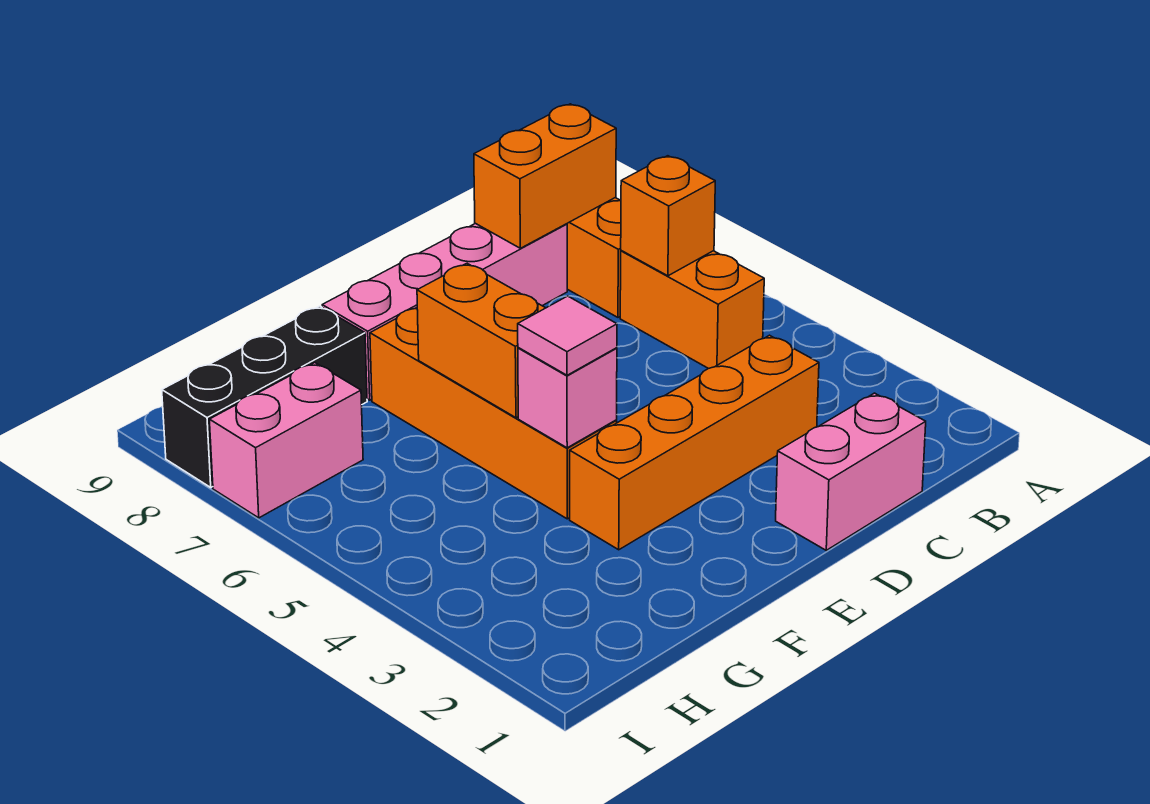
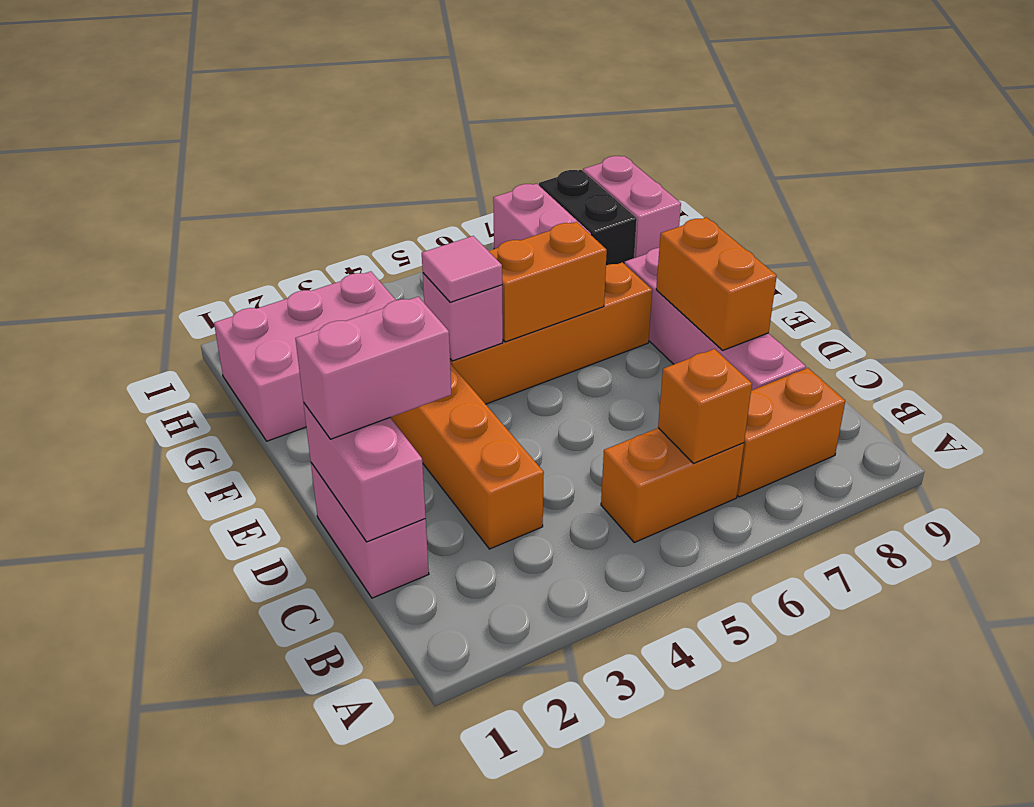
orange brick B8:C8 level 2 -> orange brick D8:E8 level 2
none -> pink brick C1:D1 level 2
none -> pink brick D1:D2 level 3
none -> pink brick G1:H3 level 1
black brick G8:I8 level 1 -> black brick H8:I8 level 1
none -> pink brick H9:I9 level 1

